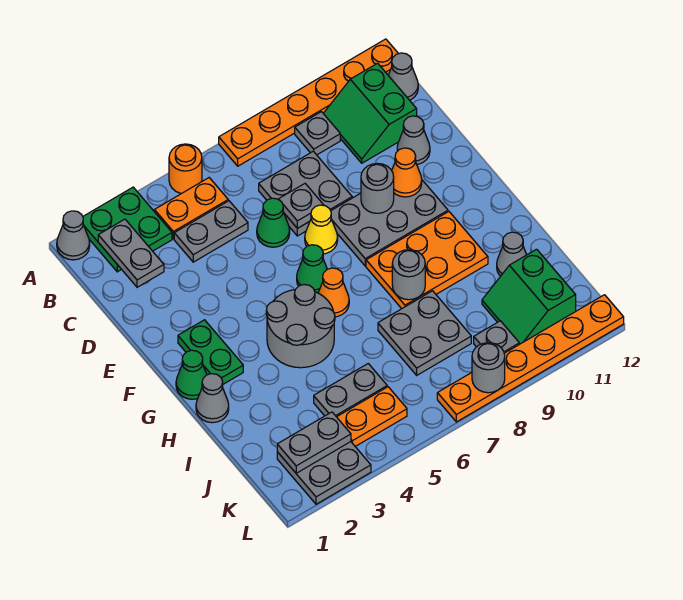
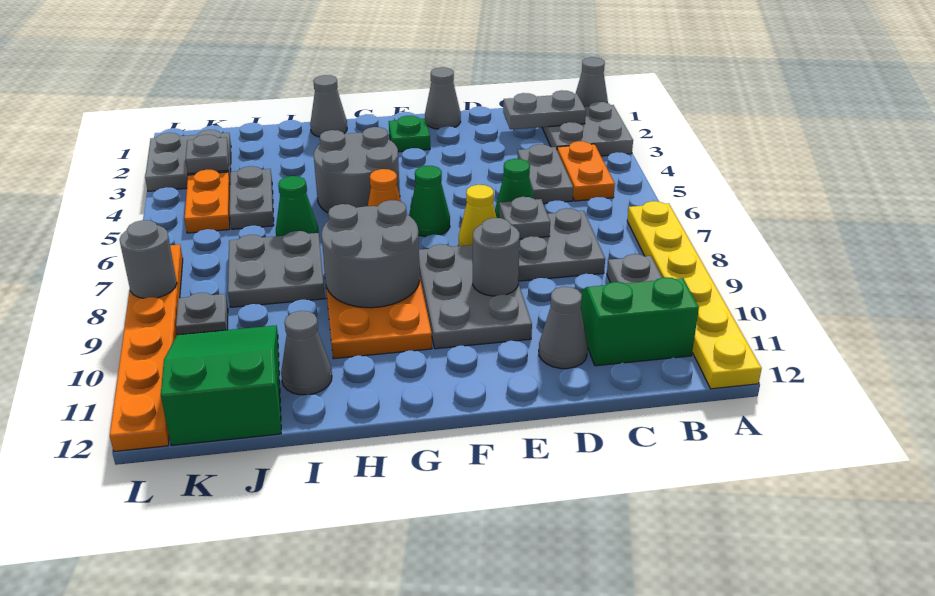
green plate A2:B3 level 1 -> grey plate A2:B3 level 1
orange round brick A5 level 1 -> none
orange plate A7:A12 level 1 -> yellow plate A7:A12 level 1
grey cone B12 level 1 -> grey cone E1 level 1
orange cone E10 level 2 -> none
green plate F2:G2 level 1 -> green plate F2 level 1
green cone G1 level 1 -> green cone I6 level 1
grey round brick H8 level 2 -> grey round brick G8:H9 level 2
green slope J10:K11 level 1 top 11 -> green slope J10:K12 level 1 top 12
grey plate K2:K3 level 2 -> grey plate K3 level 2

